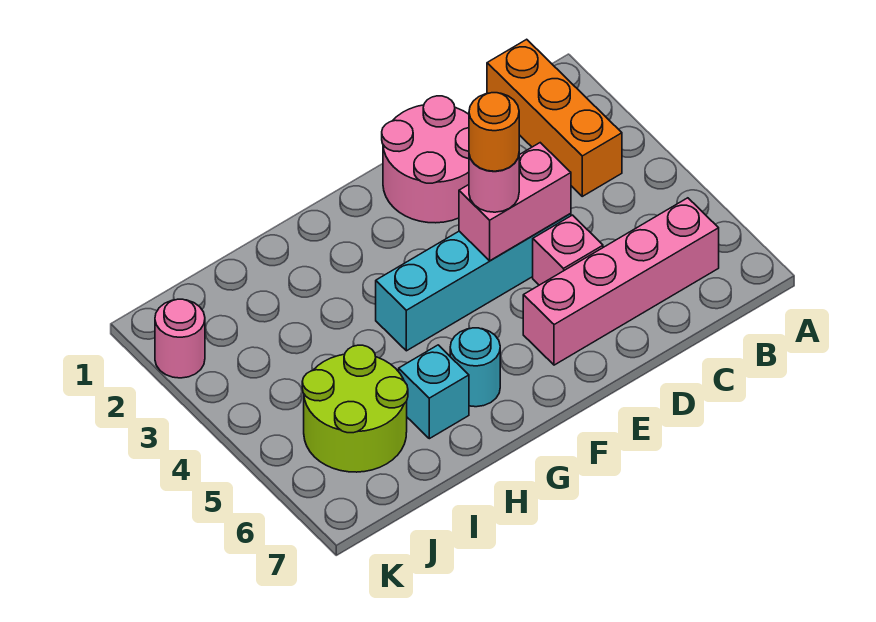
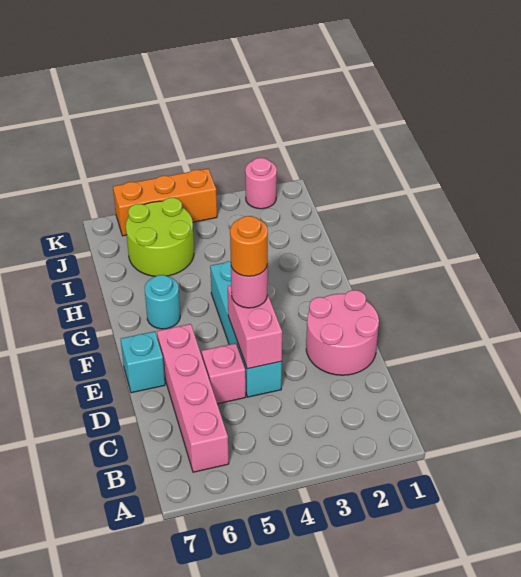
orange brick B1:B3 level 1 -> orange brick K4:K6 level 1
cyan brick H6 level 1 -> cyan brick E7 level 1

